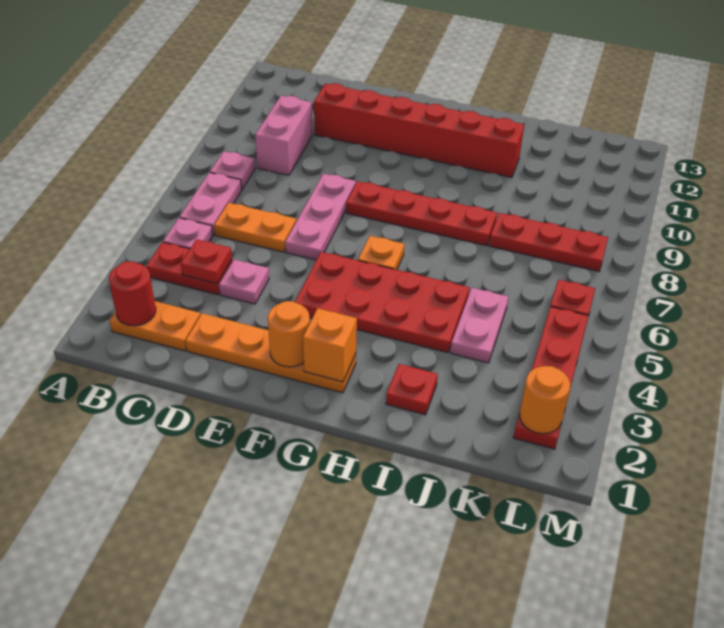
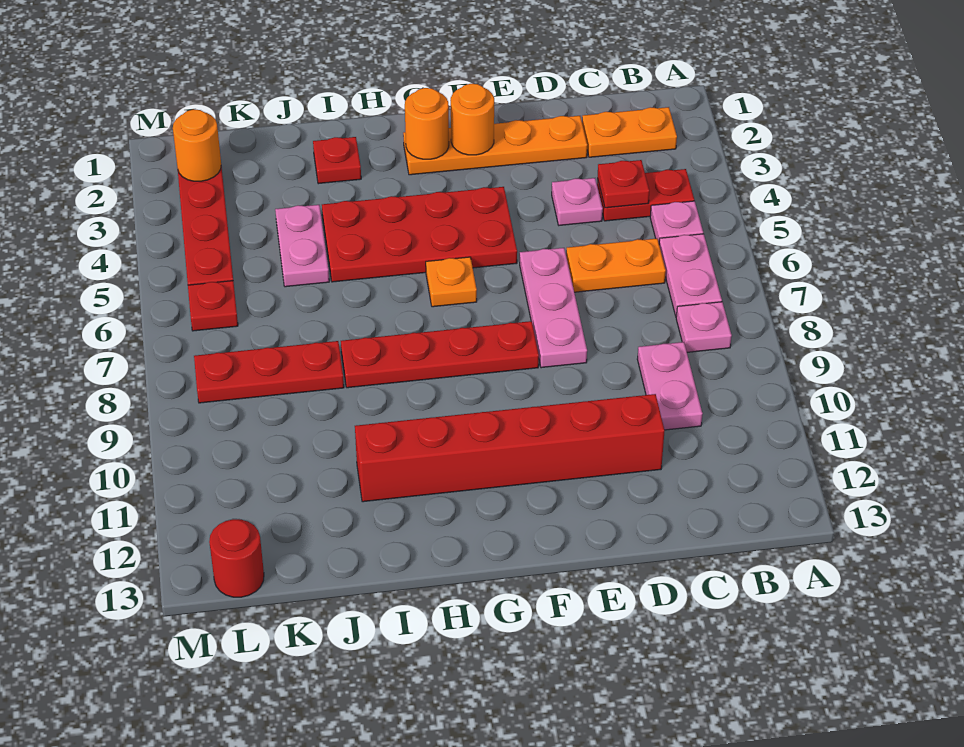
red round brick B2 level 2 -> red round brick L13 level 1
pink brick C9:C10 level 1 -> pink plate C9:C10 level 1
orange brick G2 level 2 -> orange round brick G2 level 2

